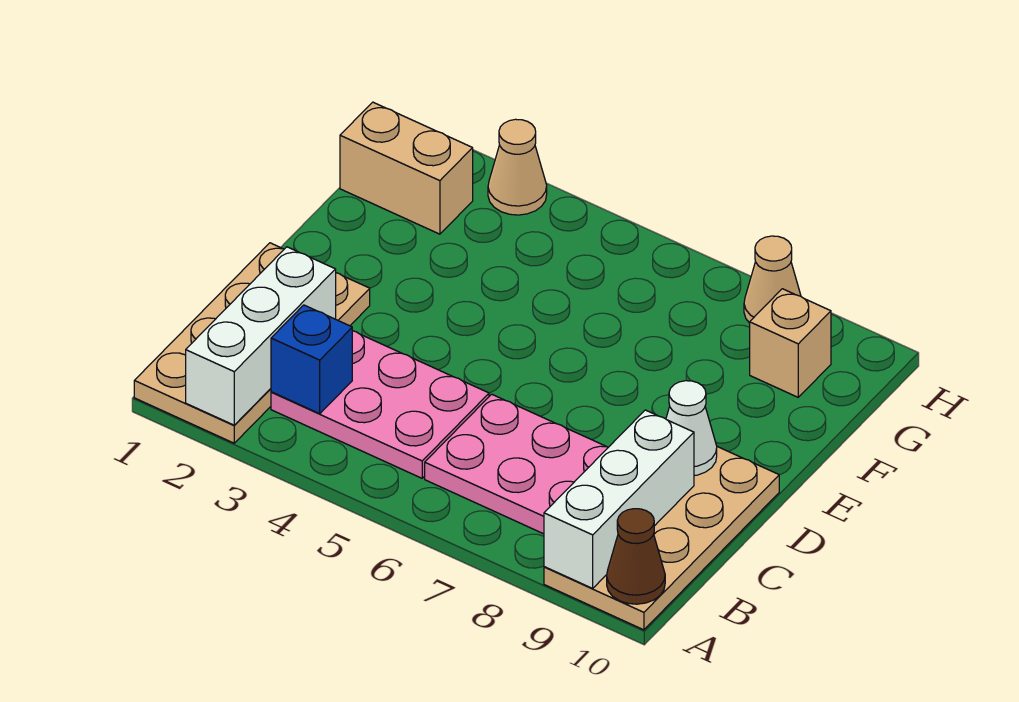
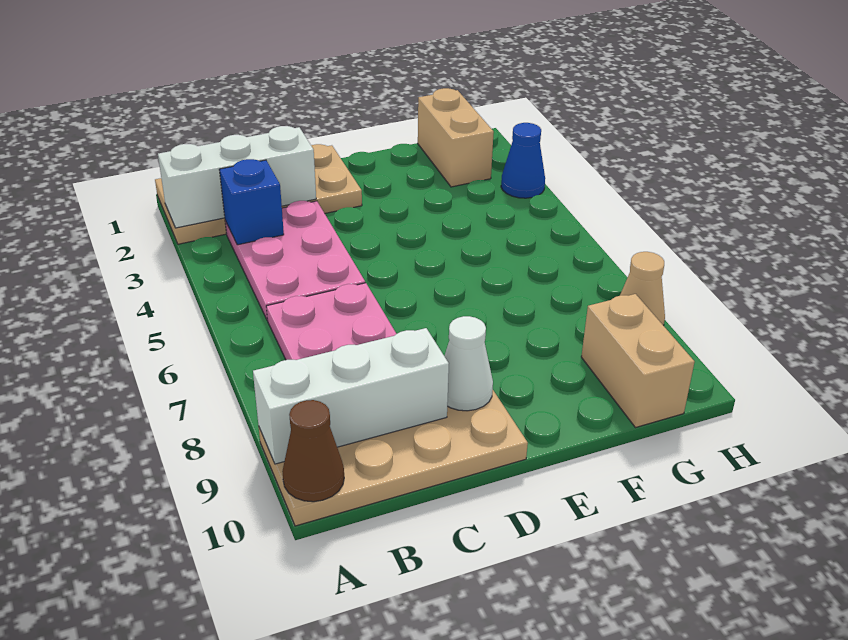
tan brick G9 level 1 -> tan brick G9:G10 level 1
tan cone H3 level 1 -> blue cone H3 level 1

